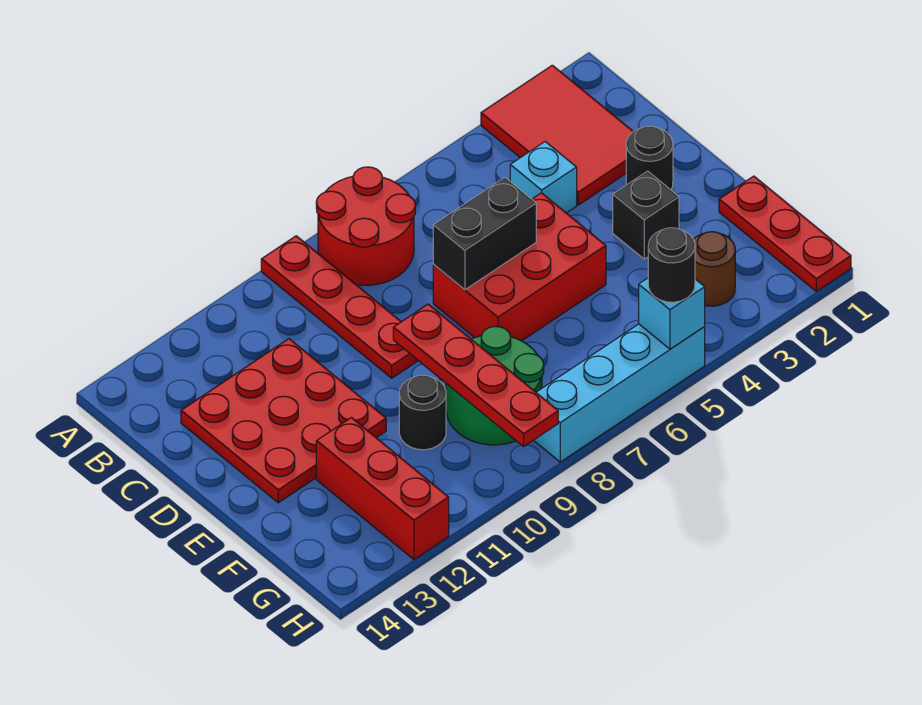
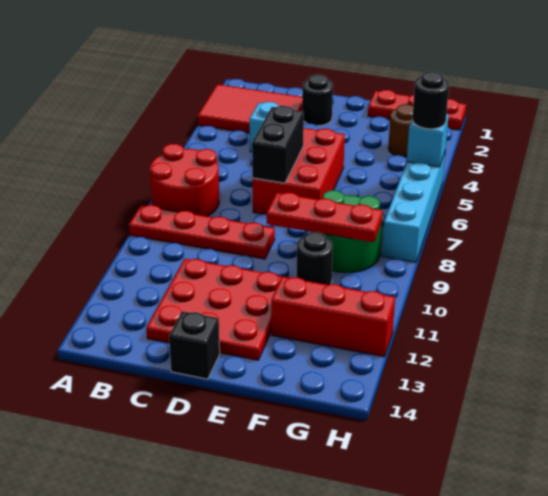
black brick E3 level 1 -> black brick D14 level 1
red plate E9:H9 level 2 -> red plate E9:G9 level 2

